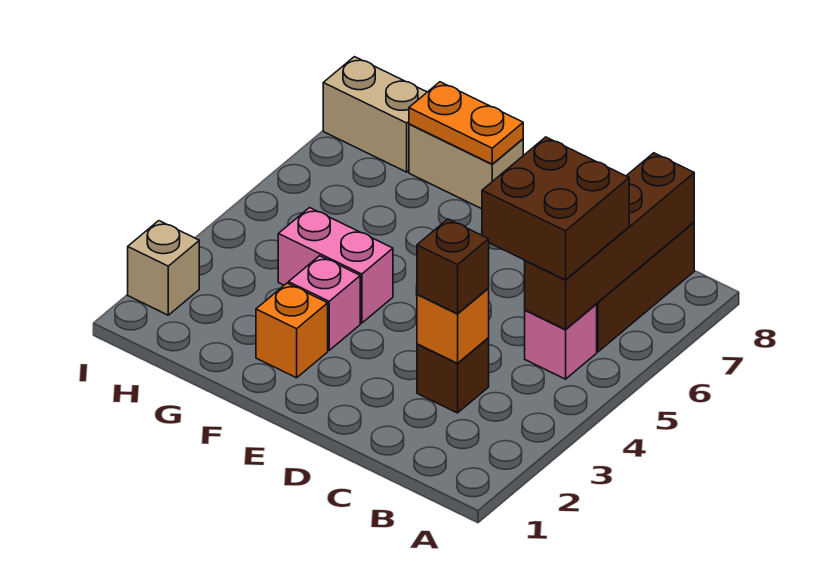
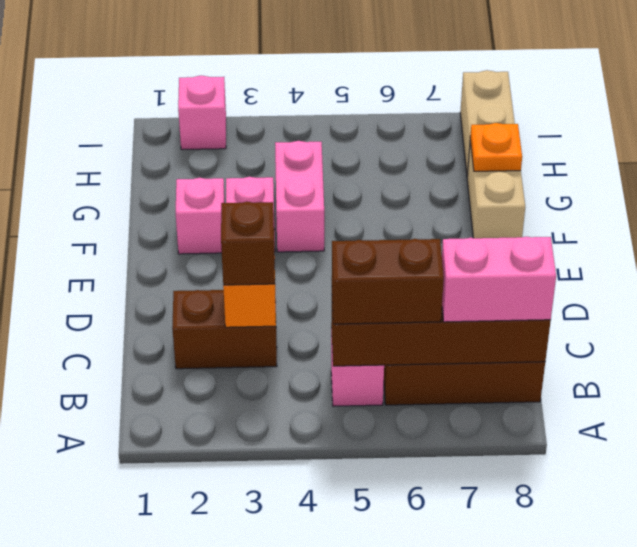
brown brick B5:C6 level 3 -> brown brick B5:B6 level 3
none -> pink brick B7:B8 level 3
brown brick C3 level 1 -> brown brick C2:C3 level 1
orange brick F2 level 1 -> pink brick F2 level 1
orange plate F8:G8 level 2 -> orange plate G8 level 2
tan brick I2 level 1 -> pink brick I2 level 1

